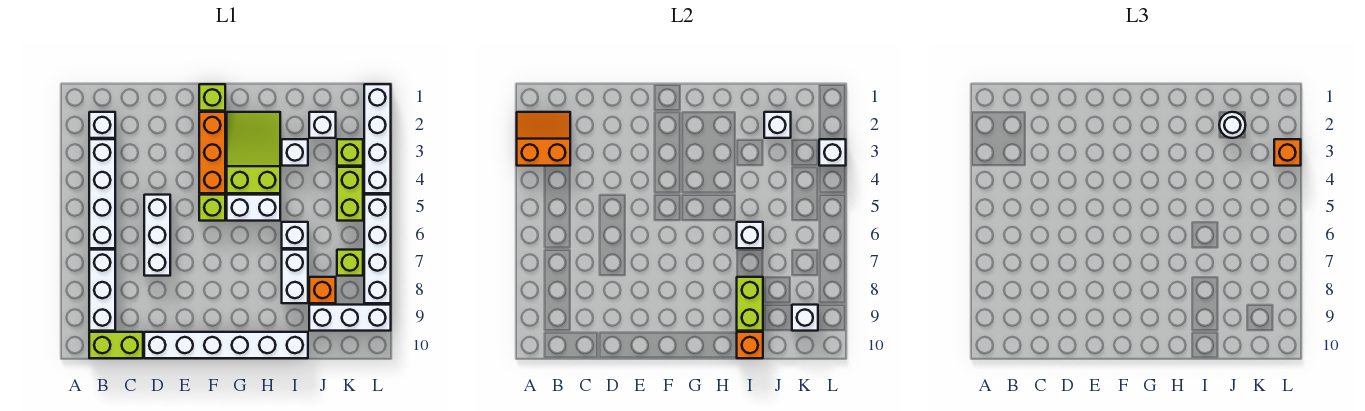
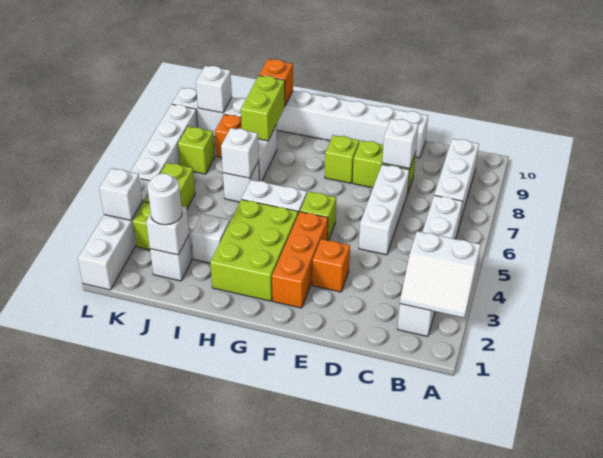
orange slope A2:B3 level 2 top 3 -> white slope A2:B3 level 2 top 3
lime brick B10:C10 level 1 -> lime brick D8:E8 level 1
none -> white brick D8 level 2
lime brick F1 level 1 -> lime brick F8 level 1
lime slope G2:H4 level 1 top 4 -> lime brick G2:H4 level 1
orange brick L3 level 3 -> orange brick E3 level 1

